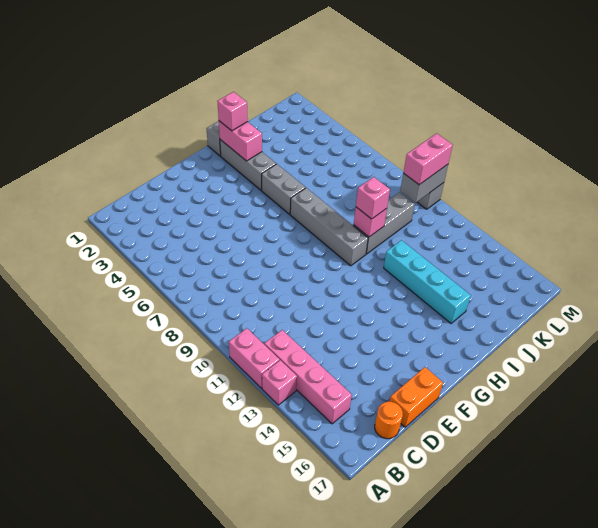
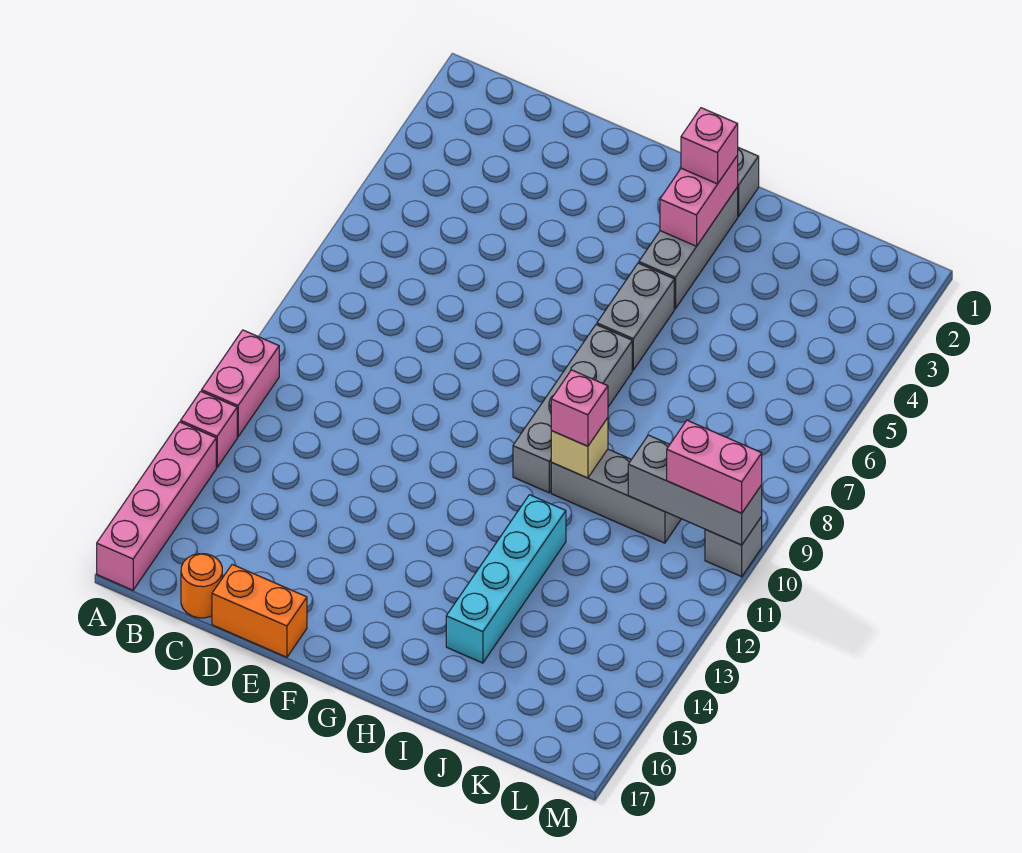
pink brick B12:B15 level 1 -> pink brick A14:A17 level 1
pink brick I10 level 2 -> tan brick I10 level 2
grey brick L10:M10 level 2 -> grey brick K10:M10 level 2

